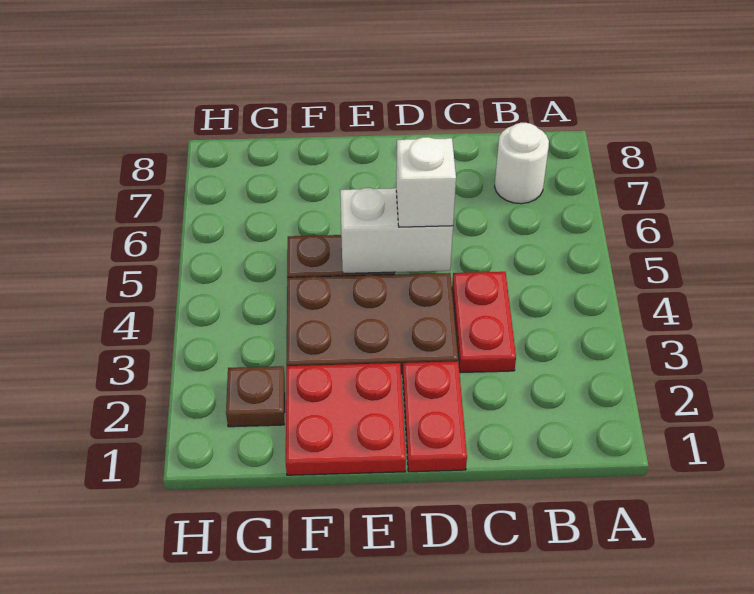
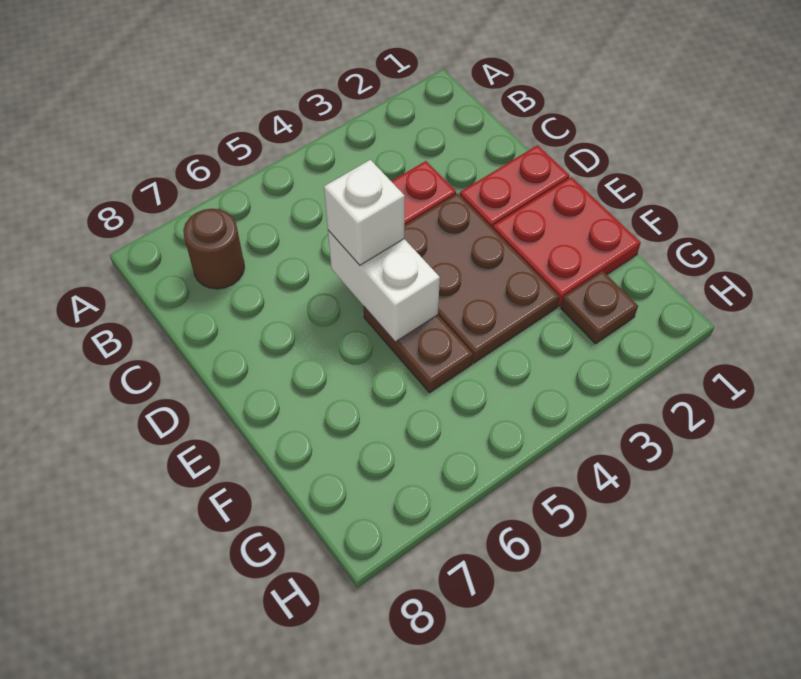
white round brick B7 level 1 -> brown round brick B7 level 1

